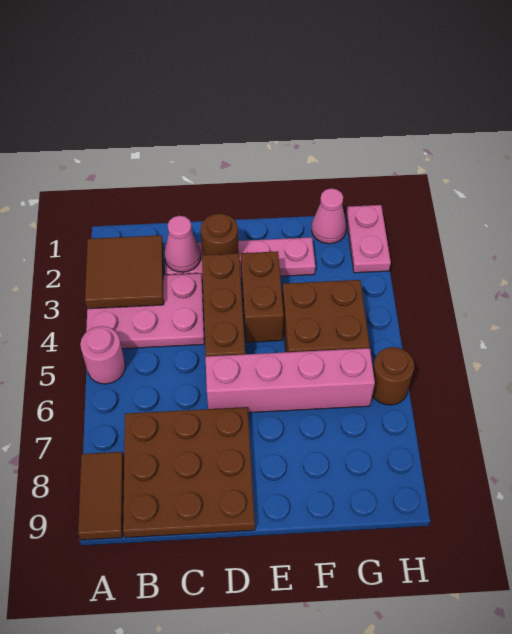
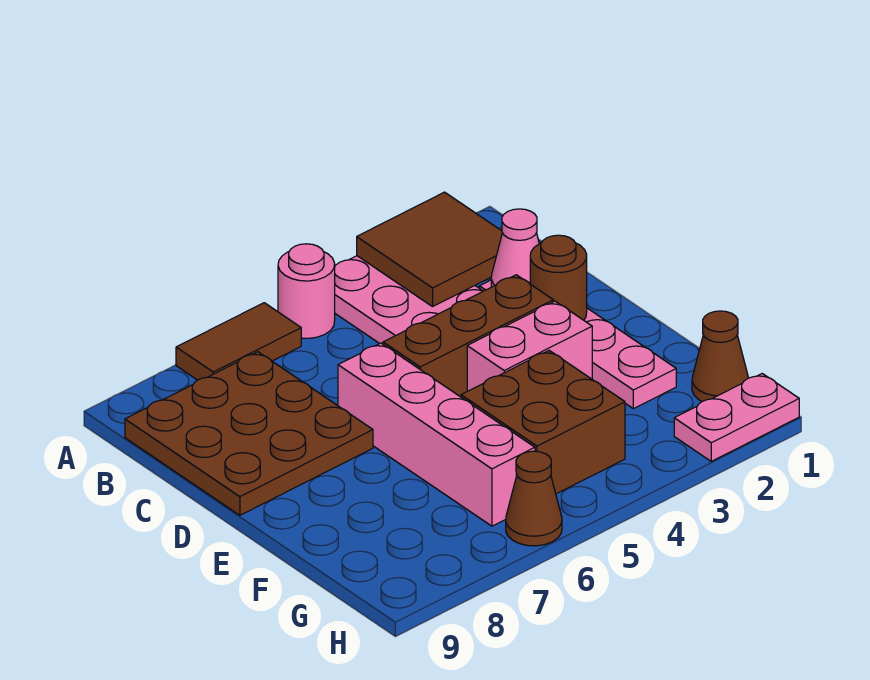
brown tile A8:A9 level 1 -> brown tile A6:A7 level 1
brown brick E3:E4 level 1 -> pink brick E3:E4 level 1
pink cone G1 level 1 -> brown cone G1 level 1
brown round brick H6 level 1 -> brown cone H6 level 1

